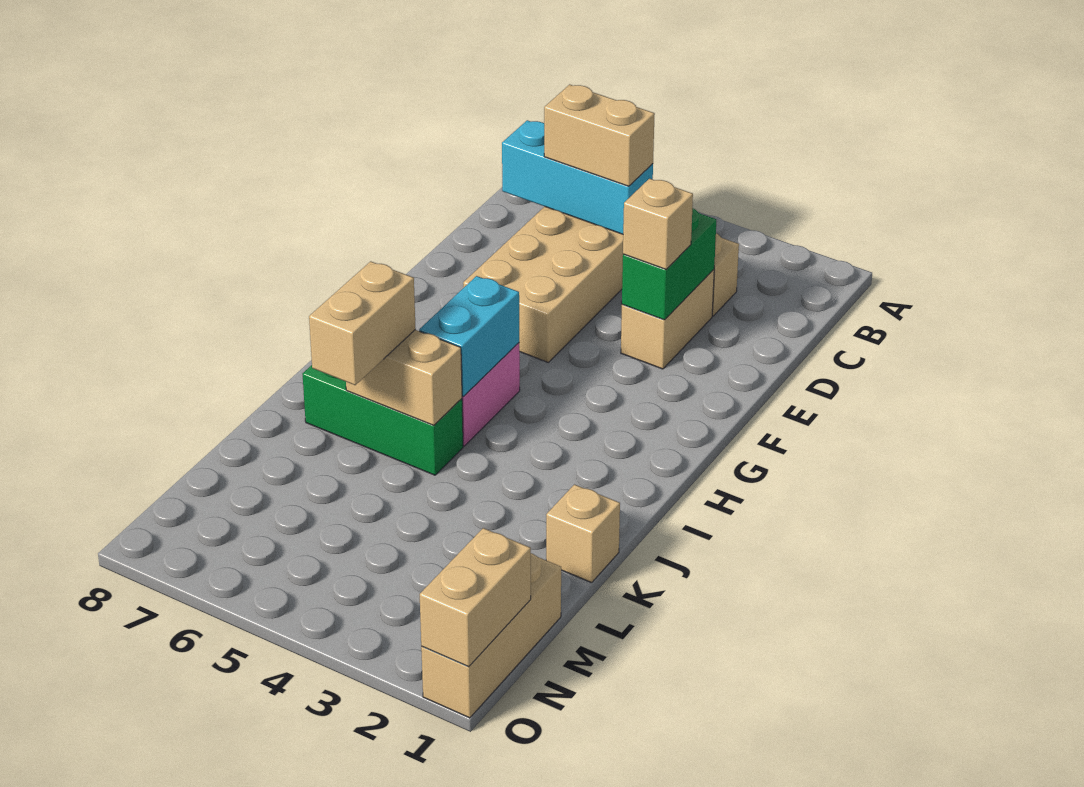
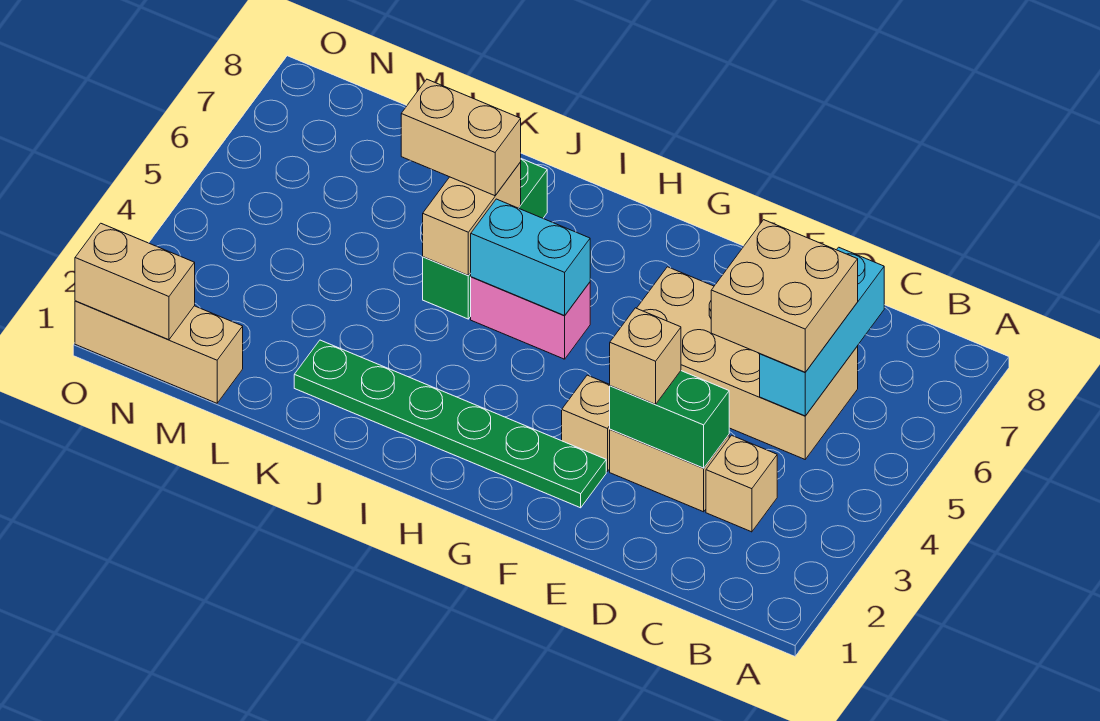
tan brick C5:C6 level 3 -> tan brick C5:D6 level 3
none -> green plate F2:K2 level 1
tan brick K1 level 1 -> tan brick F3 level 1

